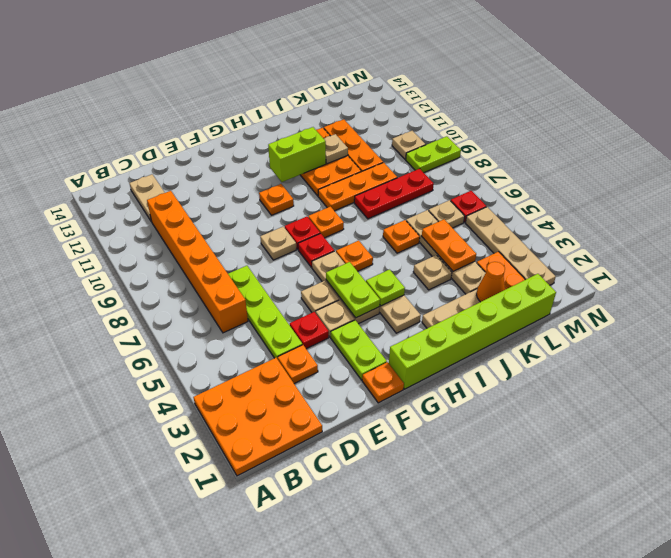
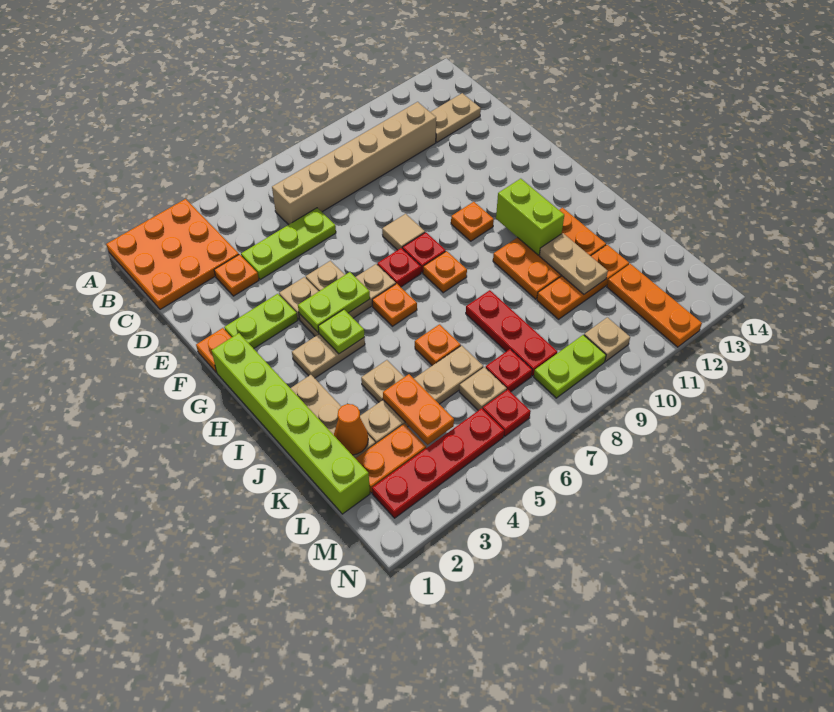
orange brick C6:C11 level 1 -> tan brick C6:C11 level 1
lime plate D4:D7 level 1 -> lime plate D4:D6 level 1
red plate E4 level 1 -> red plate L7 level 1
tan plate F8 level 1 -> tan tile F8 level 1
orange plate I9:K9 level 1 -> orange plate L12:N12 level 1
tan plate J11 level 2 -> tan plate J11:K11 level 2
orange plate K4:K5 level 2 -> orange plate K4:L4 level 2
tan plate M2:M5 level 1 -> red plate M2:M5 level 1
lime plate M9:N9 level 1 -> lime plate M8:M9 level 1

